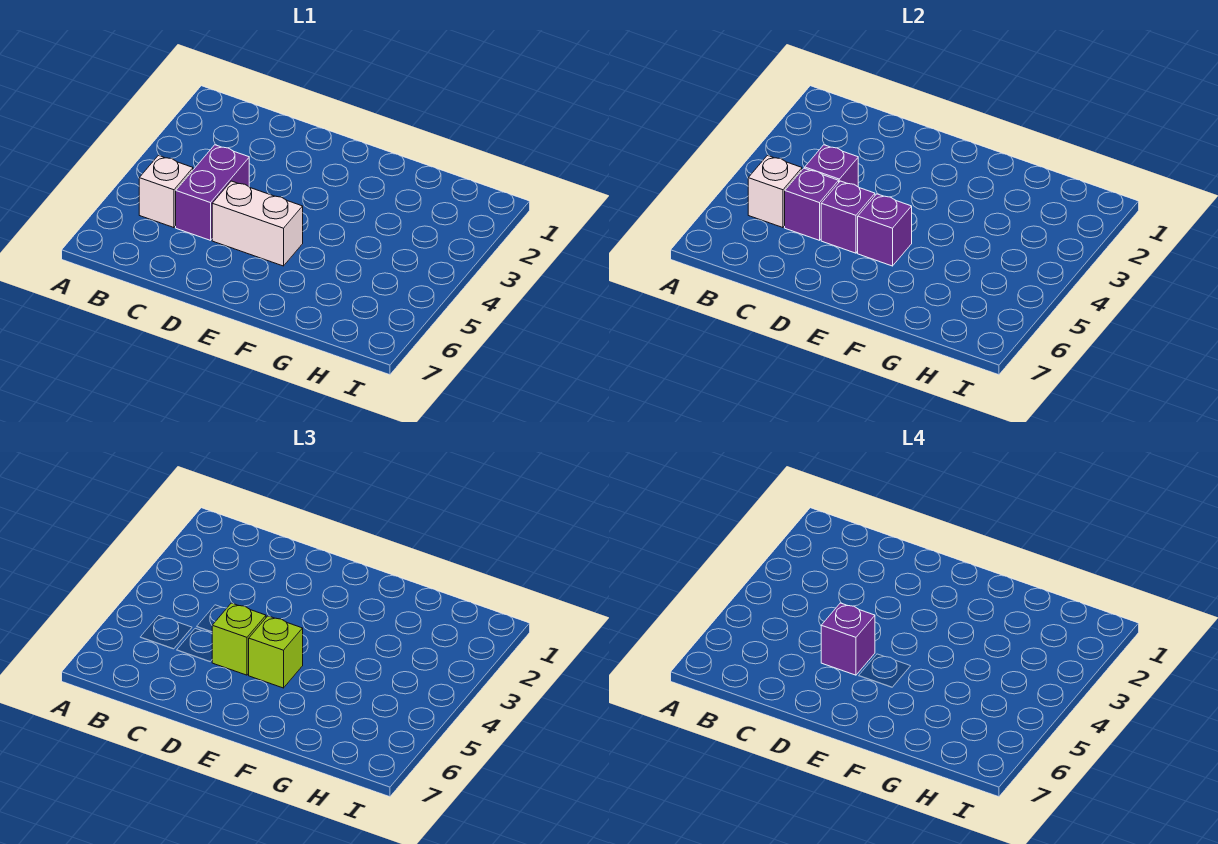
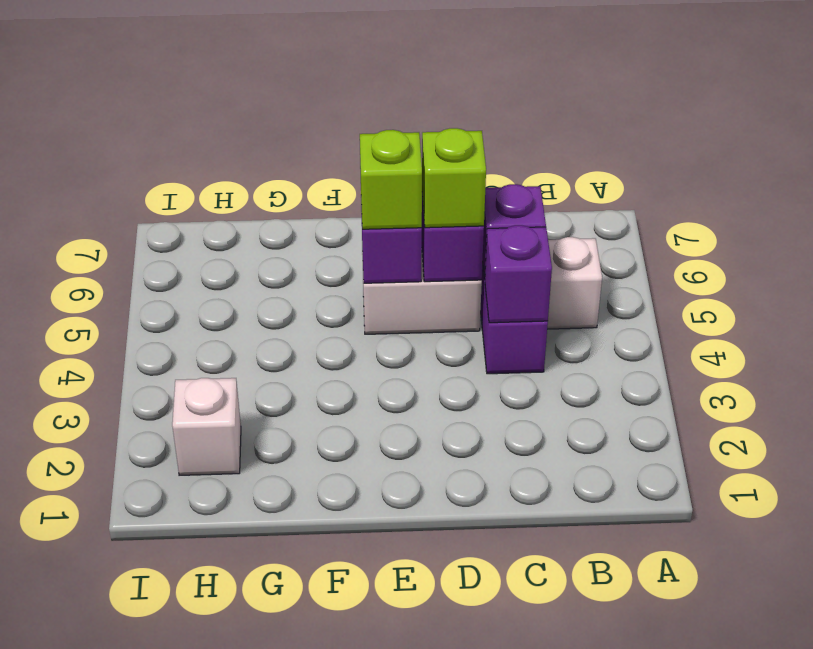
white brick B5 level 2 -> white brick H2 level 1
purple brick D5 level 4 -> none

